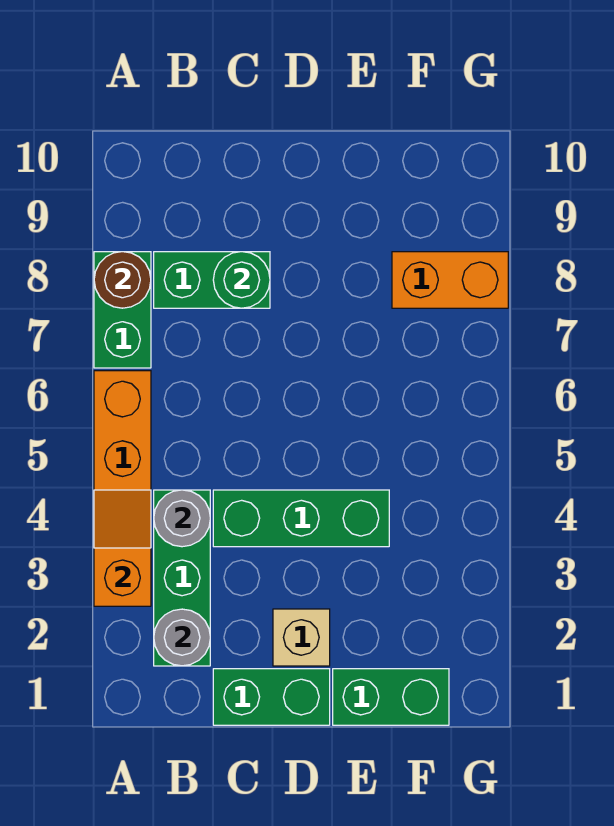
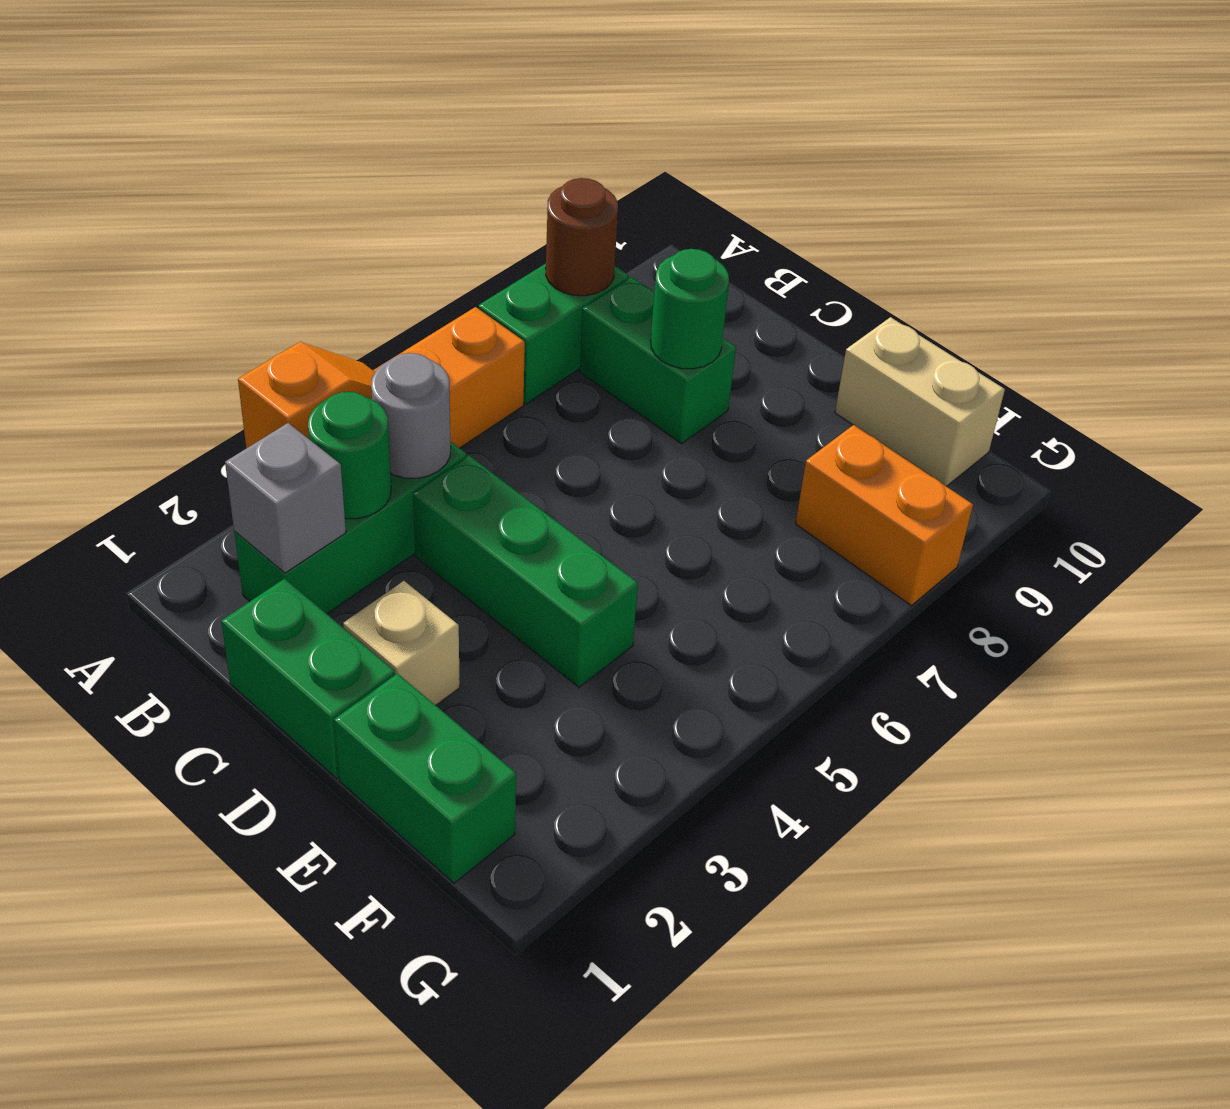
grey round brick B2 level 2 -> grey brick B2 level 2
none -> green round brick B3 level 2
none -> tan brick E10:F10 level 1

